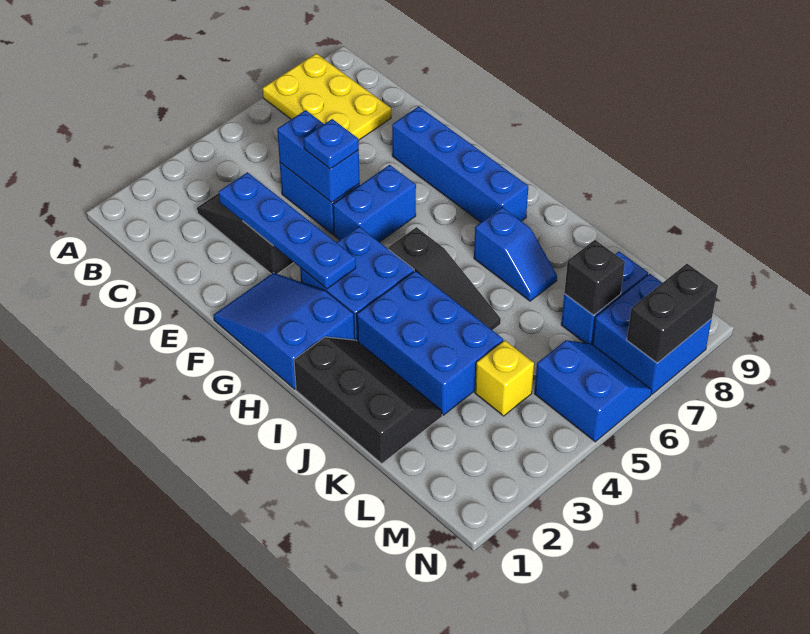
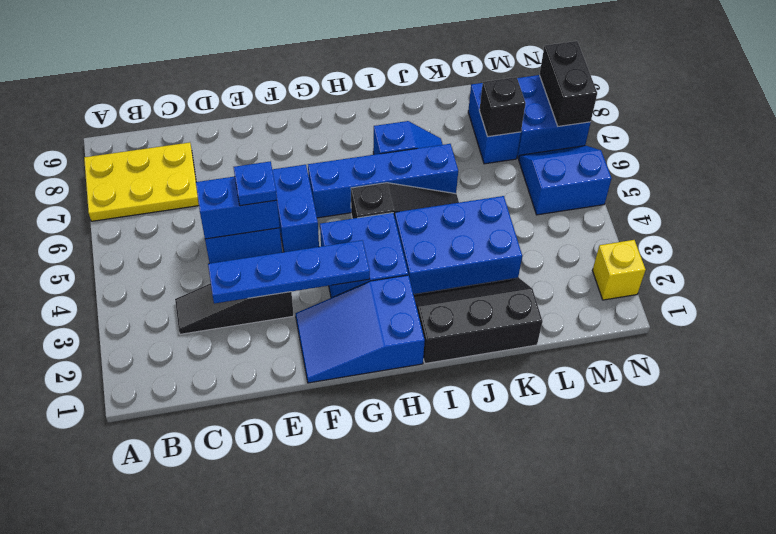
blue brick E8:H8 level 1 -> blue brick G6:J6 level 1
yellow brick L4 level 1 -> yellow brick N2 level 1

